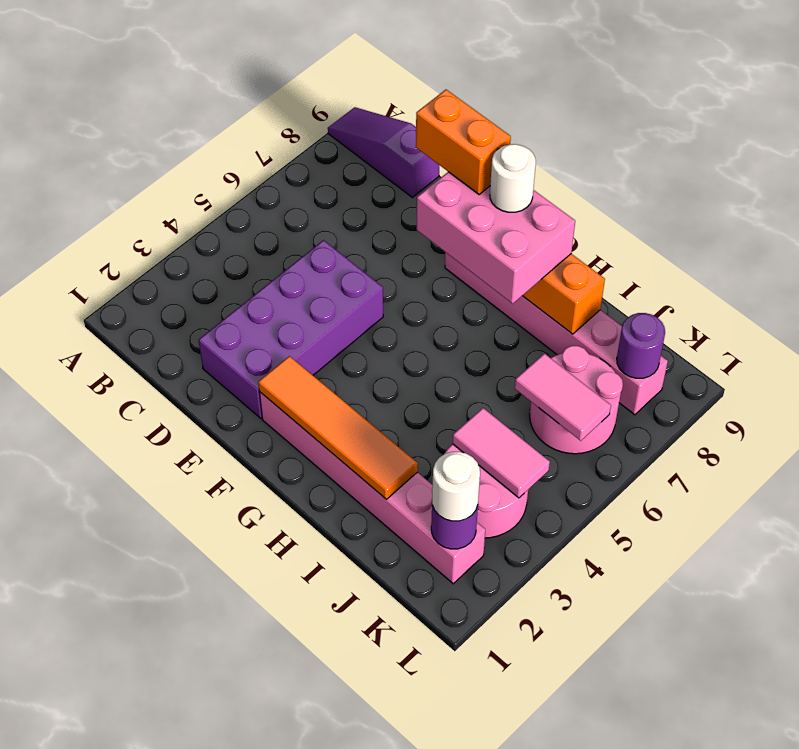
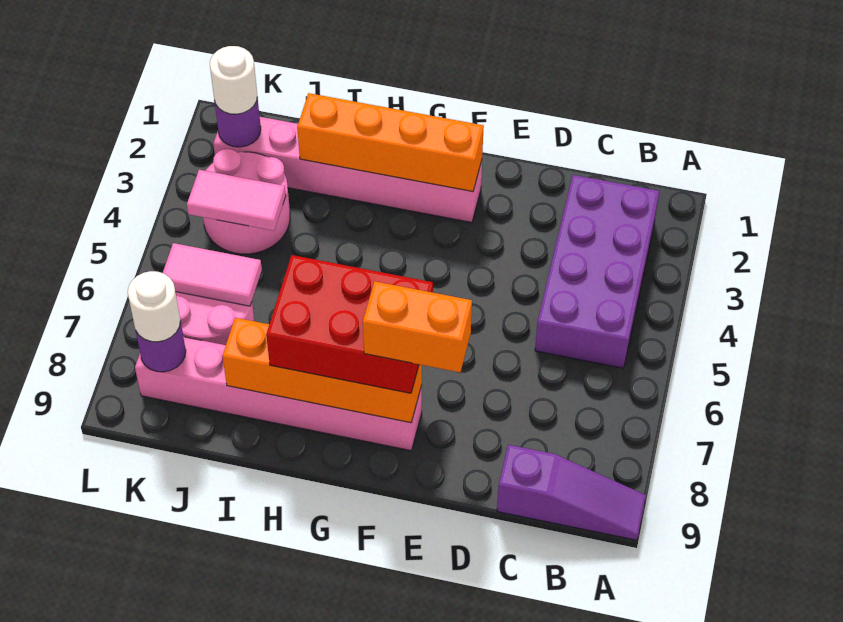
purple brick D2:E5 level 1 -> purple brick B2:C5 level 1
orange tile F2:I2 level 2 -> orange brick F2:I2 level 2
pink brick F7:H8 level 3 -> red brick F7:H8 level 3
white round brick G8 level 4 -> white round brick K8 level 3

